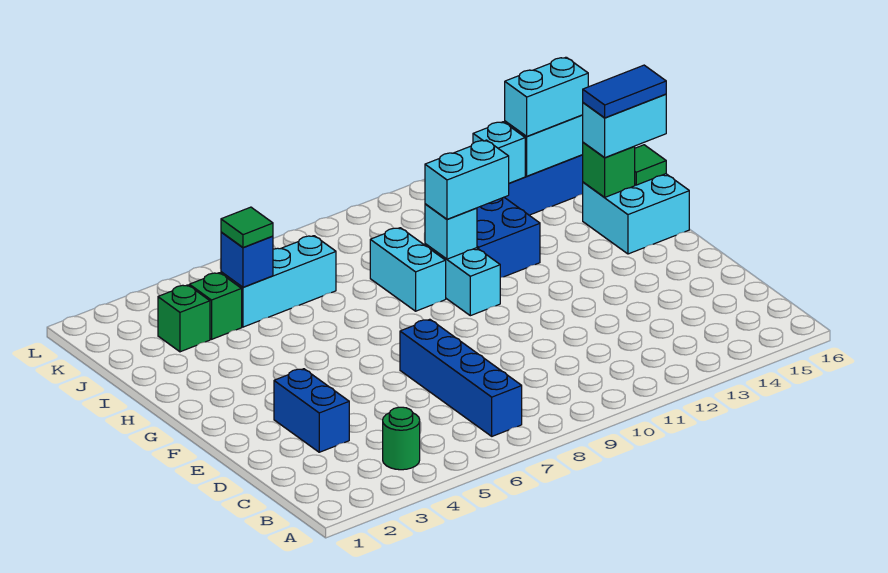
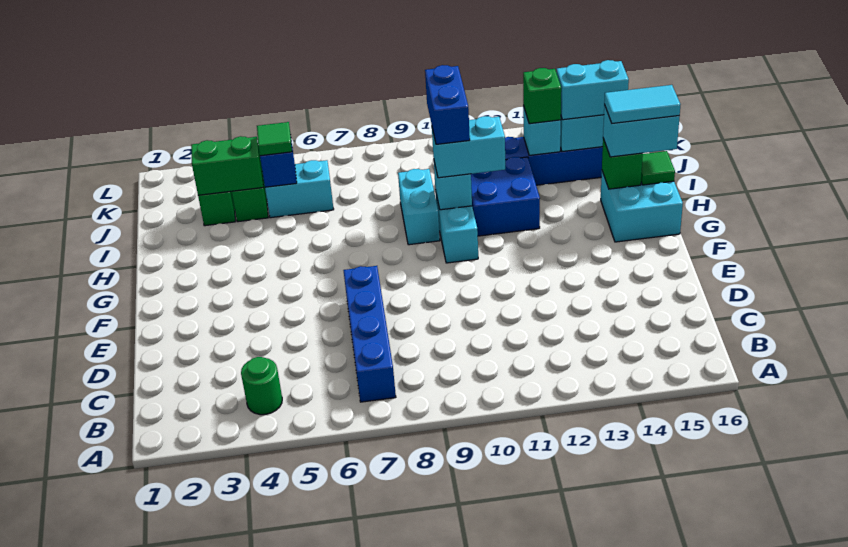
blue brick D3:E3 level 1 -> blue brick H10:I10 level 4
blue tile H15:H16 level 4 -> cyan tile H15:H16 level 4
none -> green brick J3:J4 level 2
cyan brick J5:J7 level 1 -> cyan brick J5:J6 level 1
none -> green brick J13 level 3

